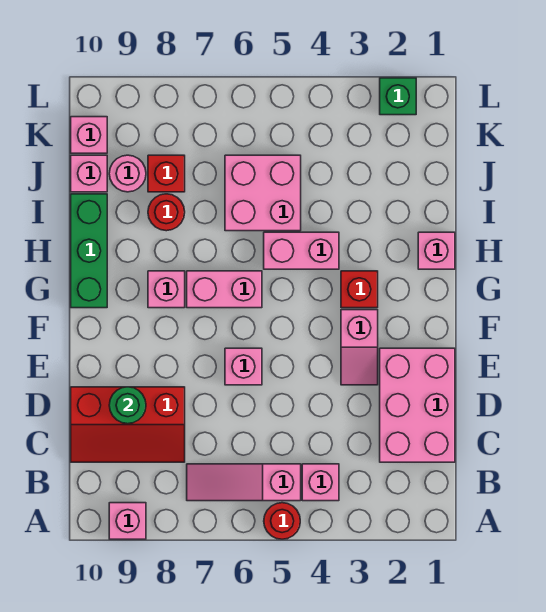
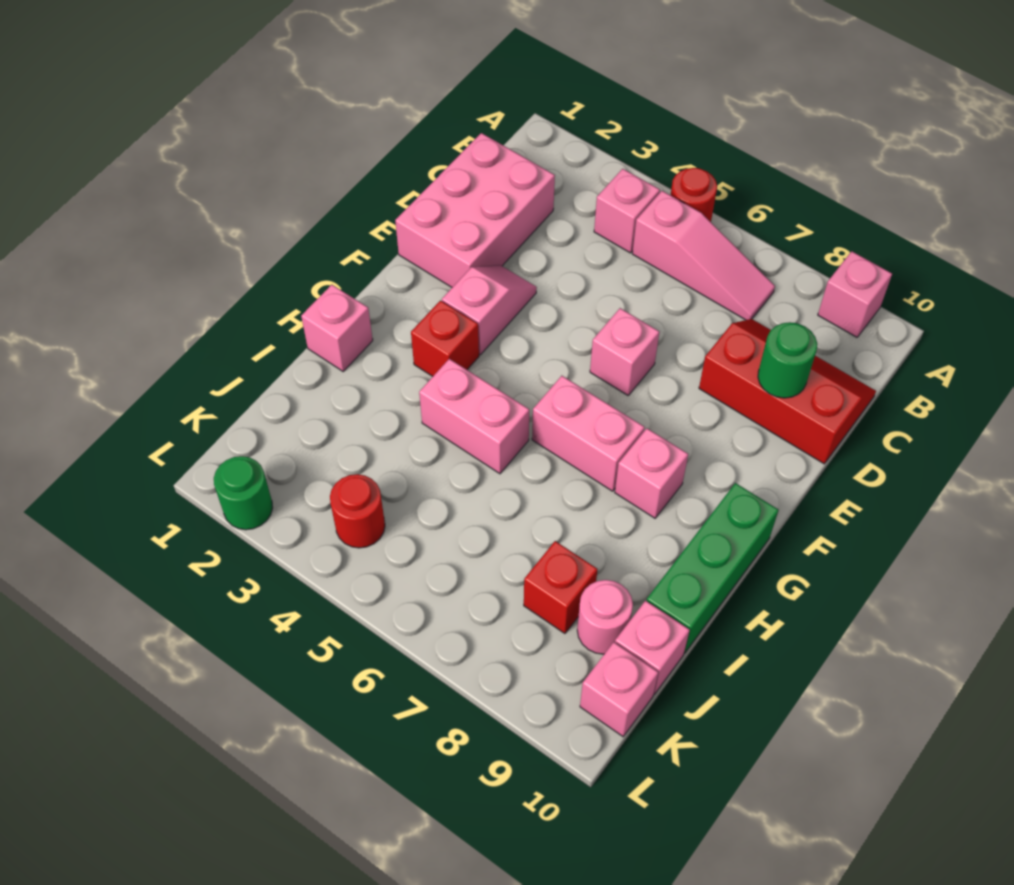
pink brick I5:J6 level 1 -> none
red round brick I8 level 1 -> red round brick K4 level 1
green brick L2 level 1 -> green round brick L2 level 1

